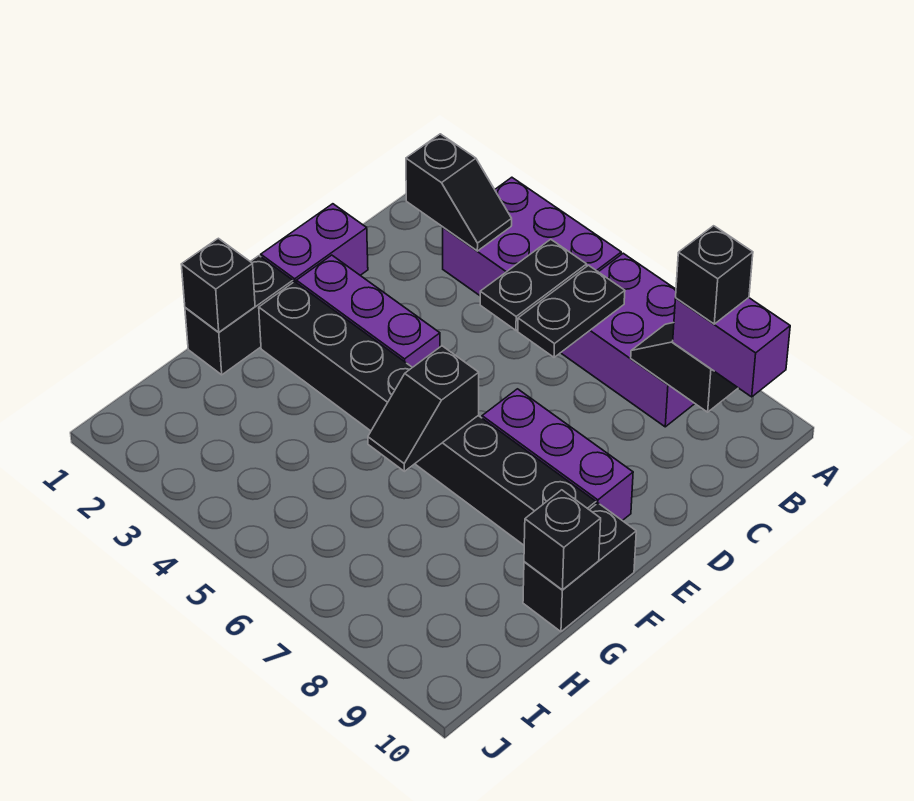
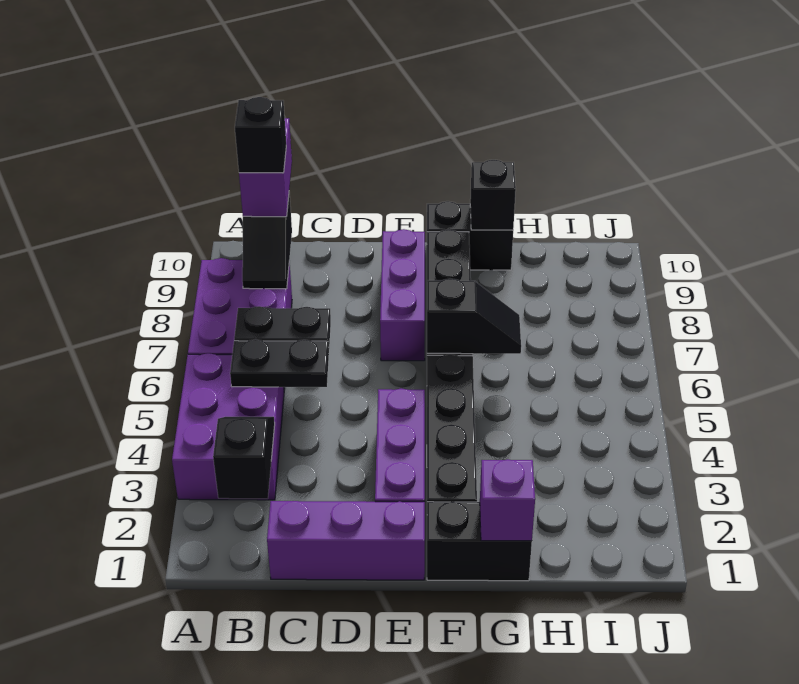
purple brick D1:E1 level 1 -> purple brick C1:E1 level 1
black brick G1 level 2 -> purple brick G1 level 2

